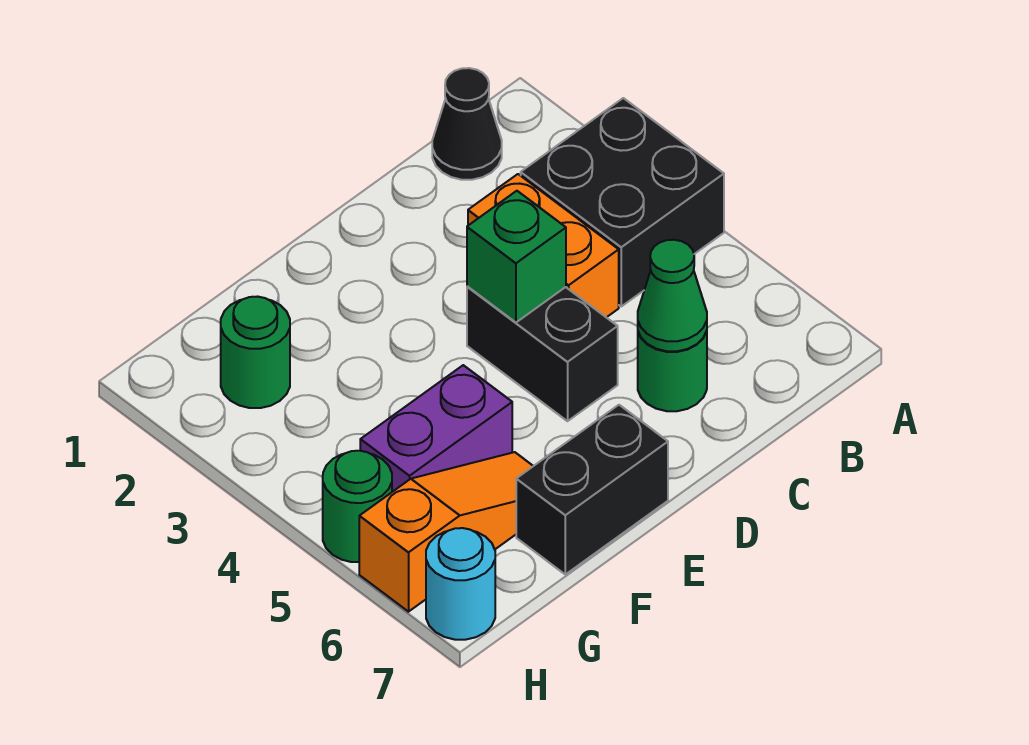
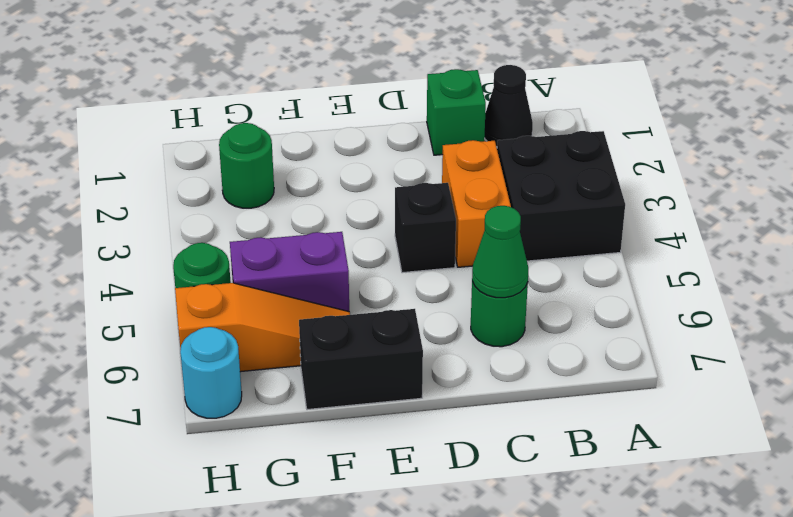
black brick D4:D5 level 1 -> black brick D4 level 1
green brick D4 level 2 -> green brick C1 level 1

